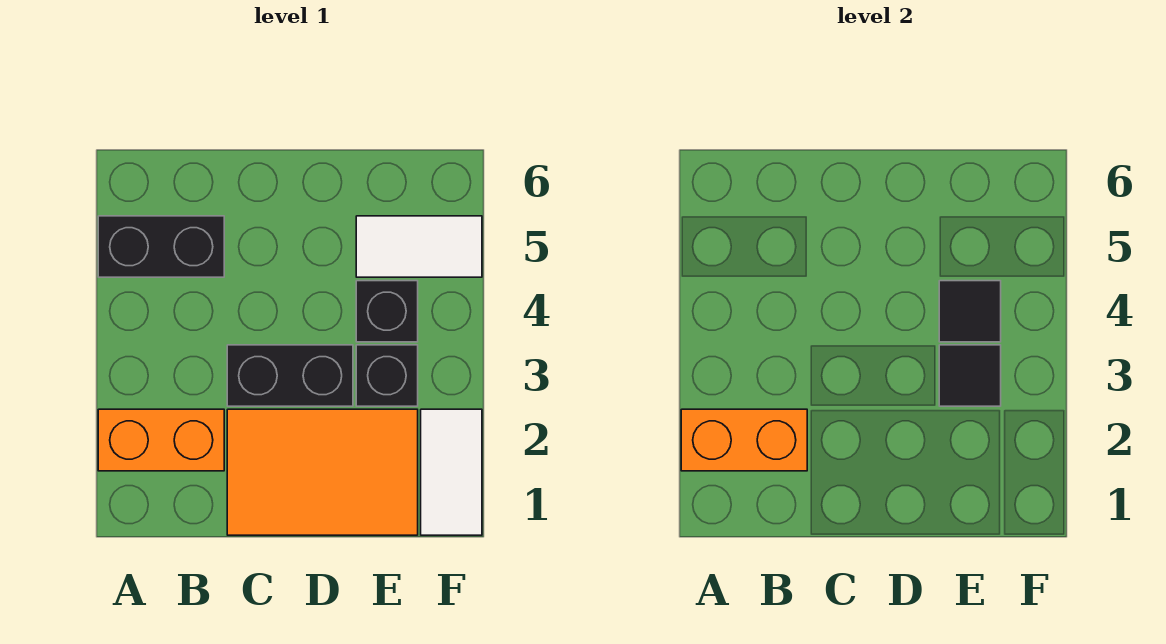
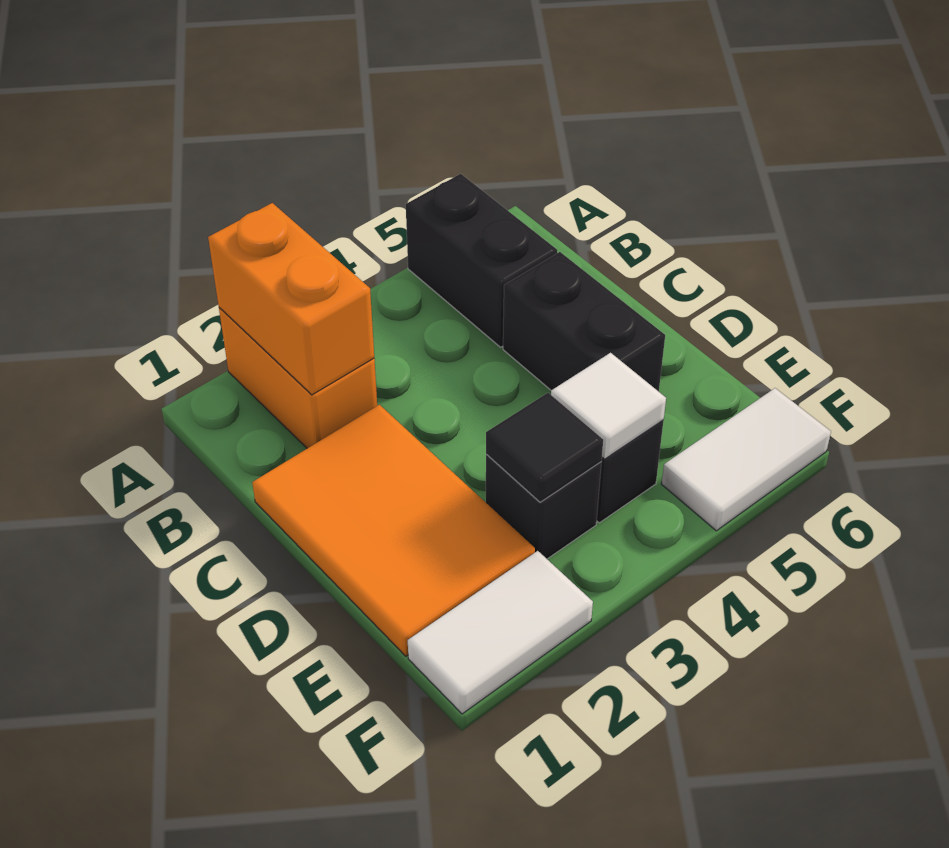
black brick C3:D3 level 1 -> black brick C5:D5 level 1
black tile E4 level 2 -> white tile E4 level 2
white tile E5:F5 level 1 -> white tile F5:F6 level 1

